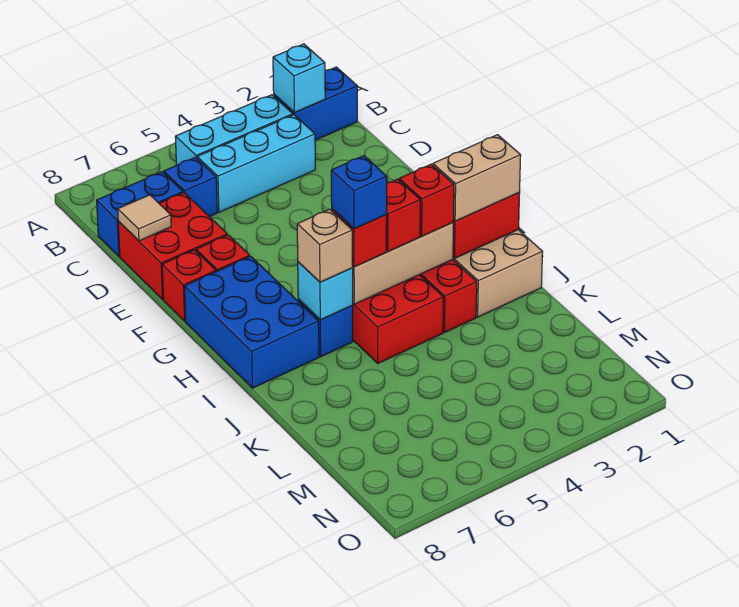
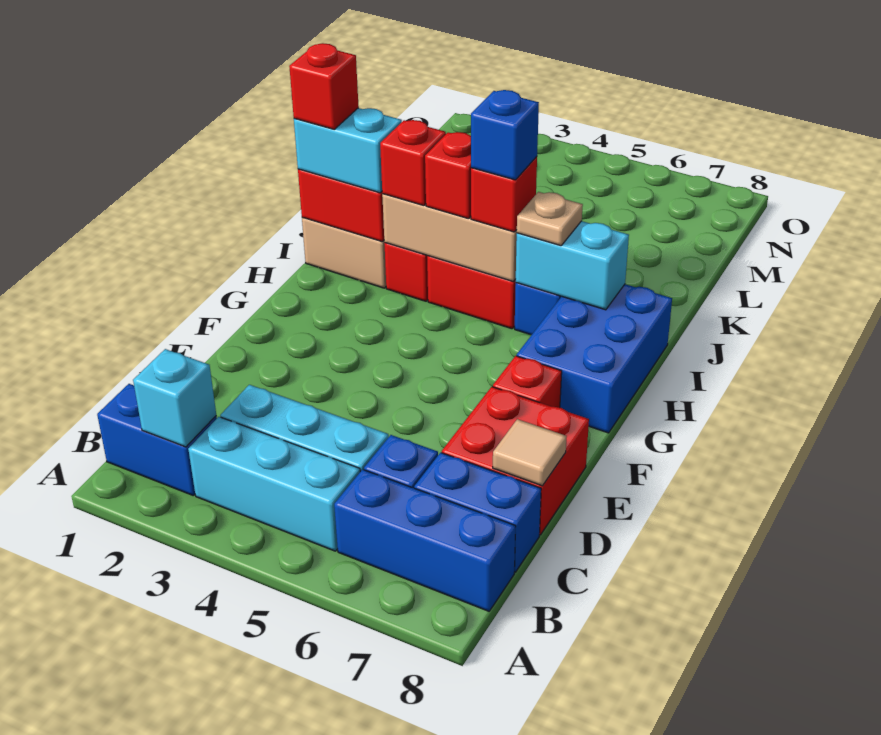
none -> blue brick B6:B8 level 1
red brick F8 level 1 -> red brick I1 level 4
tan brick I1:I2 level 3 -> cyan brick I1:I2 level 3
cyan brick I6 level 2 -> cyan brick I6:I7 level 2
tan brick I6 level 3 -> tan plate I6 level 3

